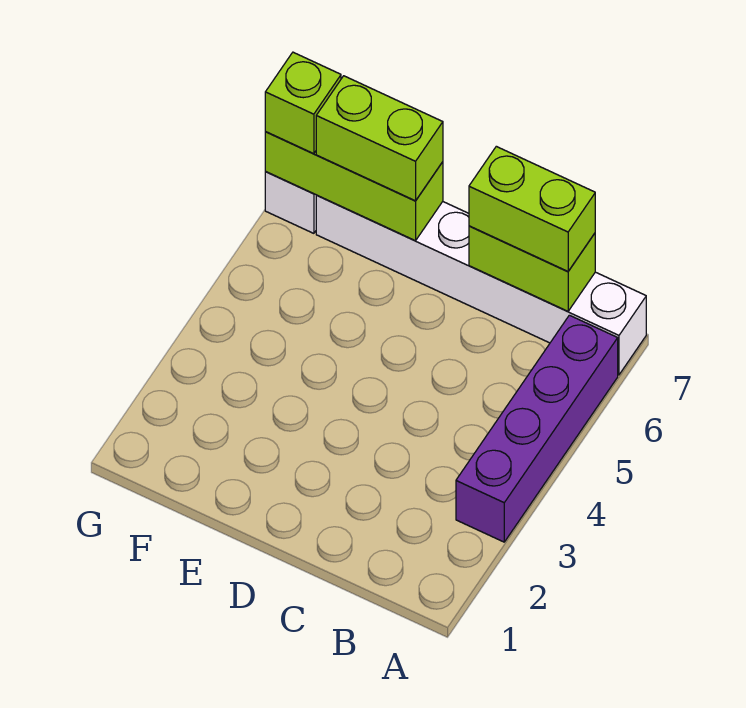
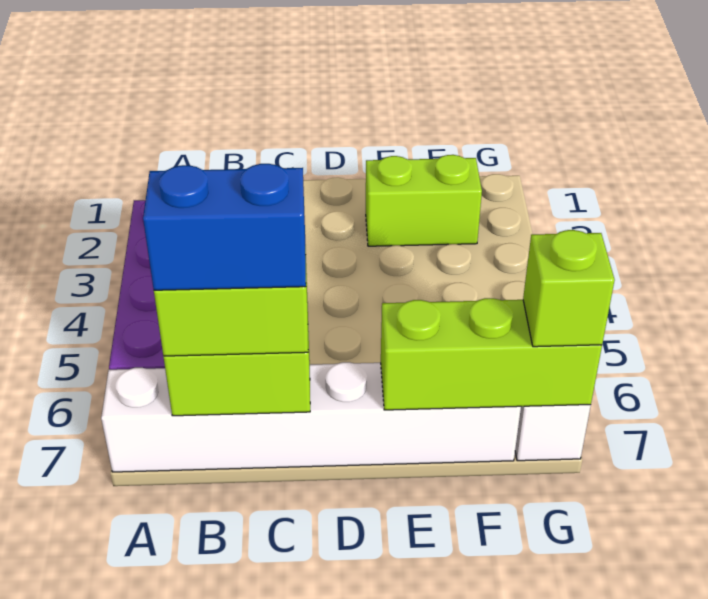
none -> blue brick B7:C7 level 4
lime brick E7:F7 level 3 -> lime brick E2:F2 level 1

